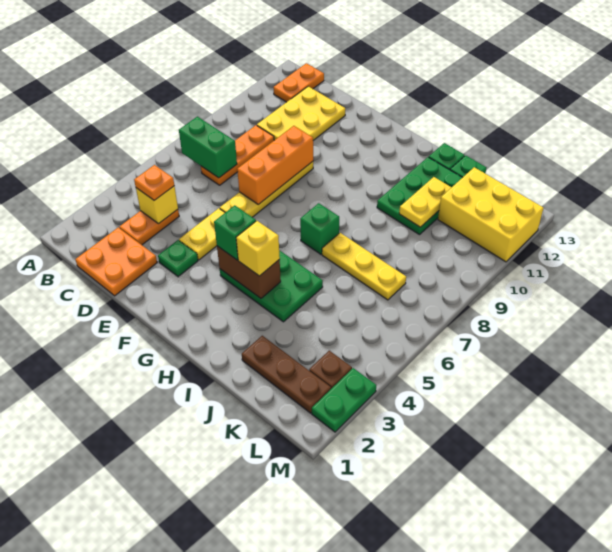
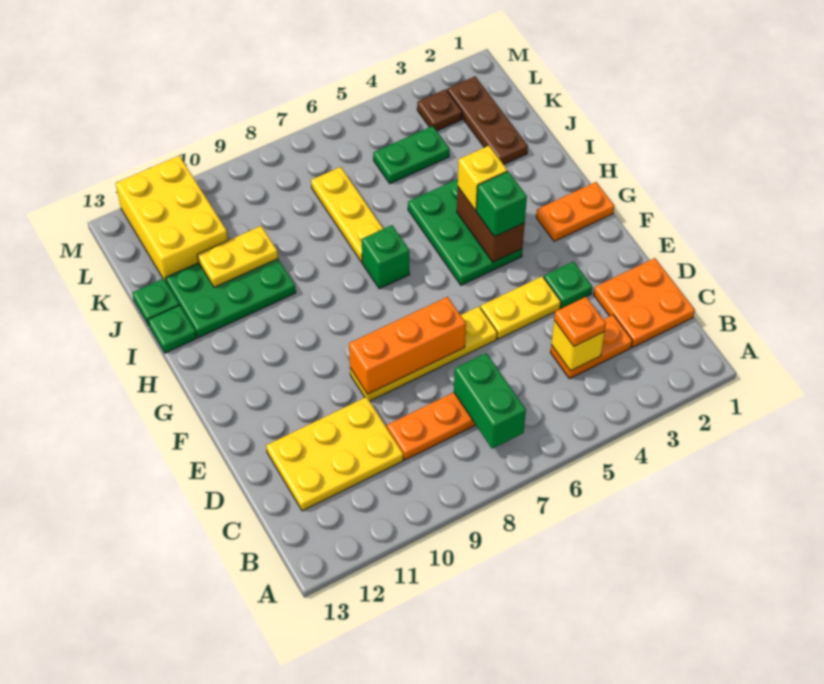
orange plate B12:B13 level 1 -> orange plate G1:G2 level 1
green plate M2:M3 level 1 -> green plate K4:K5 level 1

